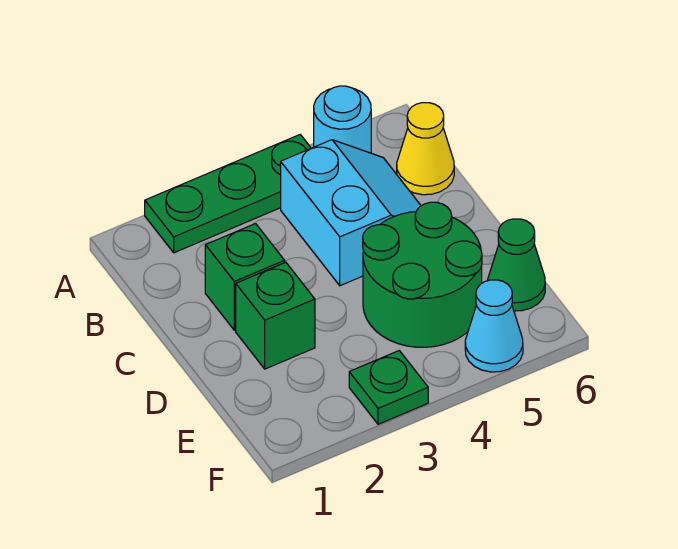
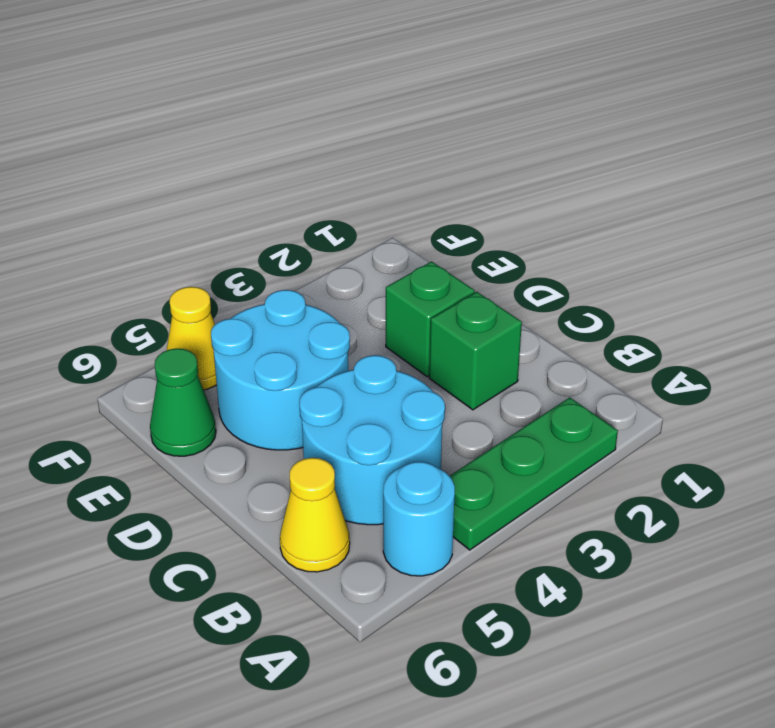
cyan slope B4:C5 level 1 top 4 -> cyan round brick B4:C5 level 1
green round brick D4:E5 level 1 -> cyan round brick D4:E5 level 1
green plate F3 level 1 -> none
cyan cone F5 level 1 -> yellow cone F5 level 1

